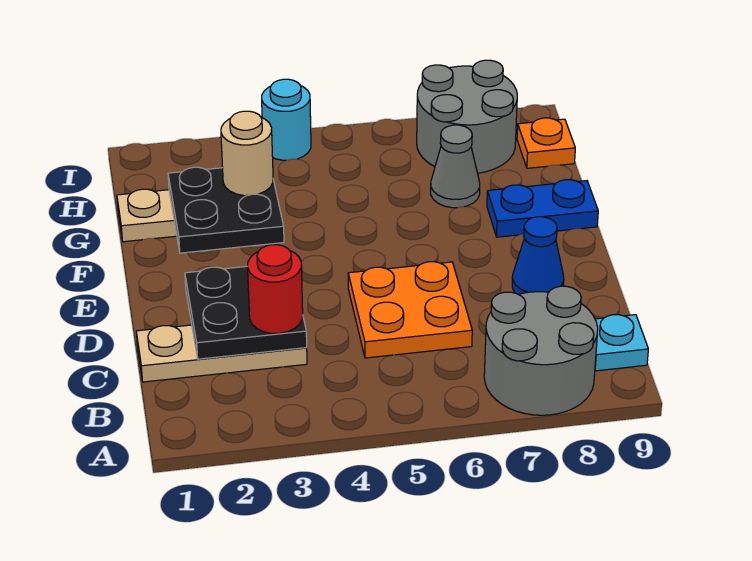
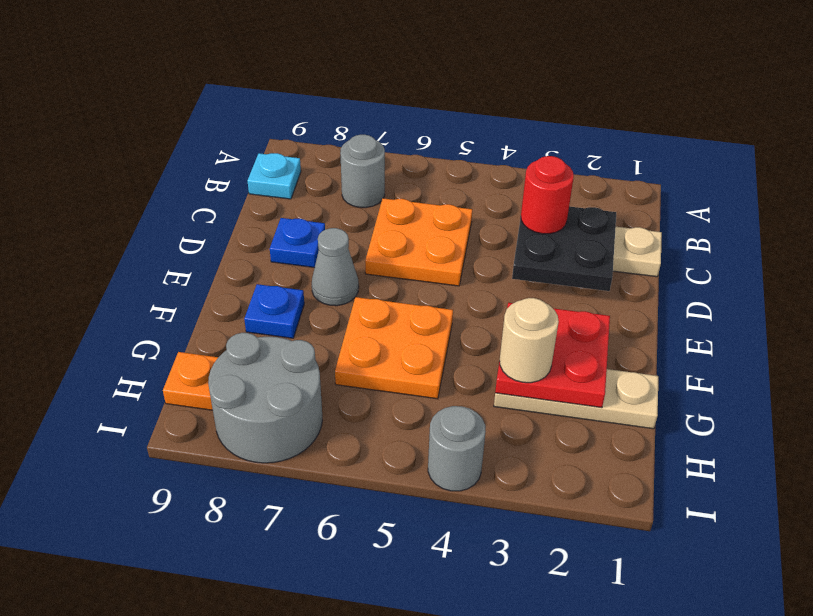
grey round brick A7:B8 level 1 -> grey round brick B7 level 1
blue cone D8 level 1 -> blue plate D8 level 1
black plate F2:G3 level 2 -> red plate F2:G3 level 2
none -> orange plate F5:G6 level 1
blue plate F8:F9 level 1 -> blue plate F8 level 1
grey cone G7 level 1 -> grey cone E7 level 1
cyan round brick I4 level 1 -> grey round brick I4 level 1

